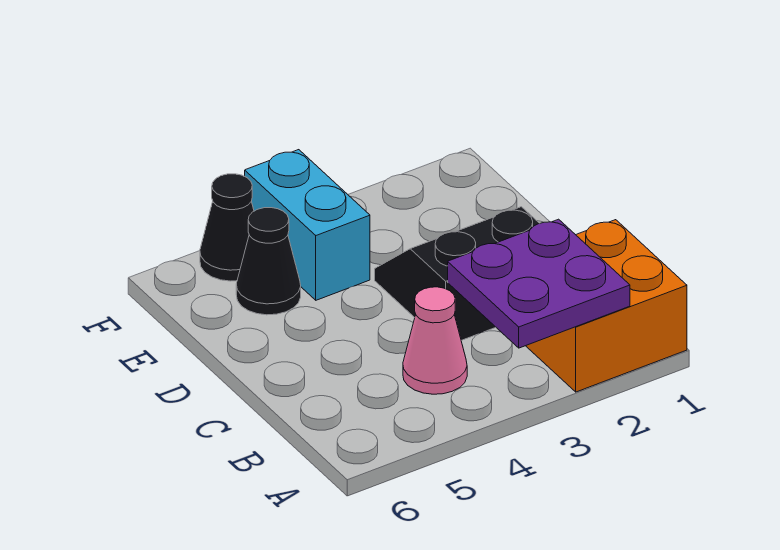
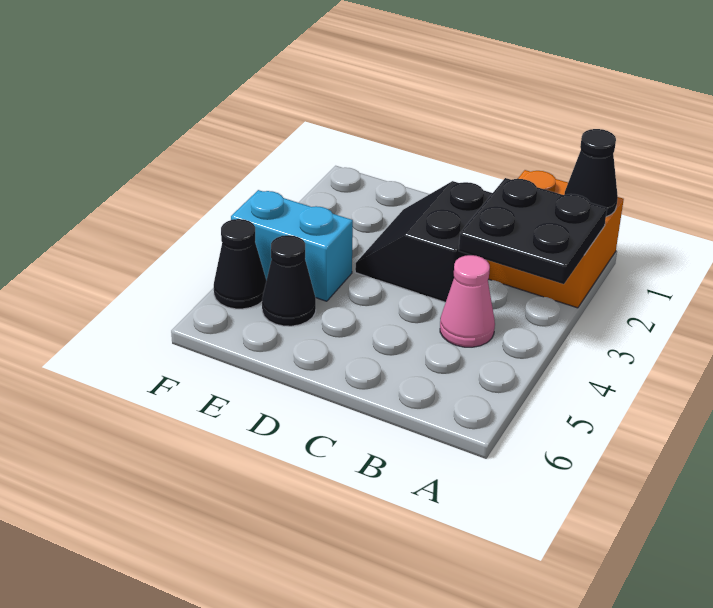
none -> black cone A1 level 2
purple plate A2:B3 level 2 -> black plate A2:B3 level 2

